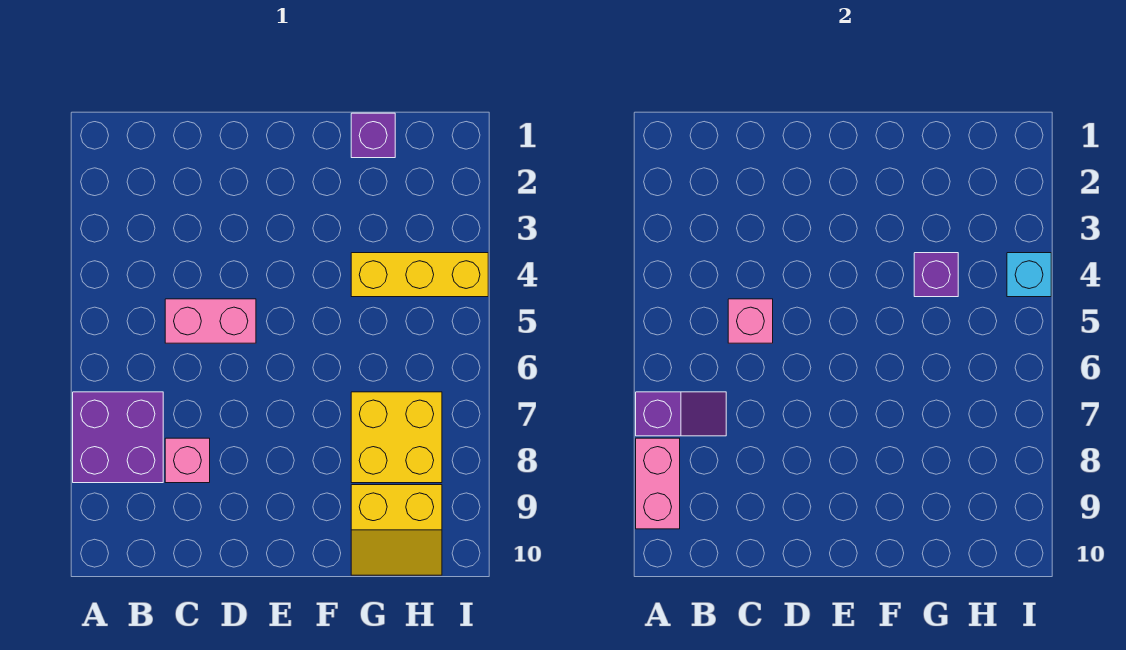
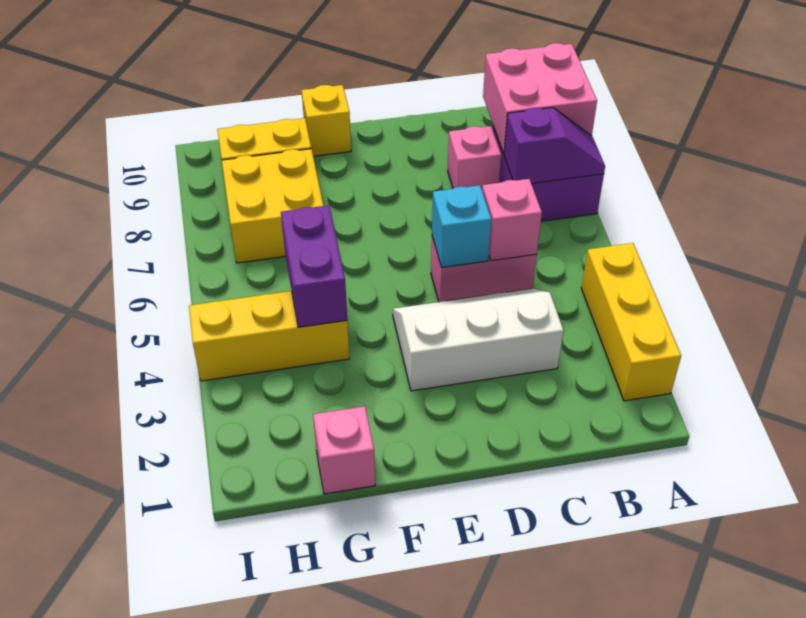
none -> yellow brick A2:A4 level 1
purple slope A7:B7 level 2 top A -> purple slope A7:B7 level 2 top B
pink brick A8:A9 level 2 -> pink brick A8:B9 level 2
none -> white slope C3:E4 level 1 top 3
none -> yellow brick F10 level 1
purple brick G1 level 1 -> pink brick G1 level 1
purple brick G4 level 2 -> purple brick G4:G5 level 2
cyan brick I4 level 2 -> cyan brick D5 level 2

